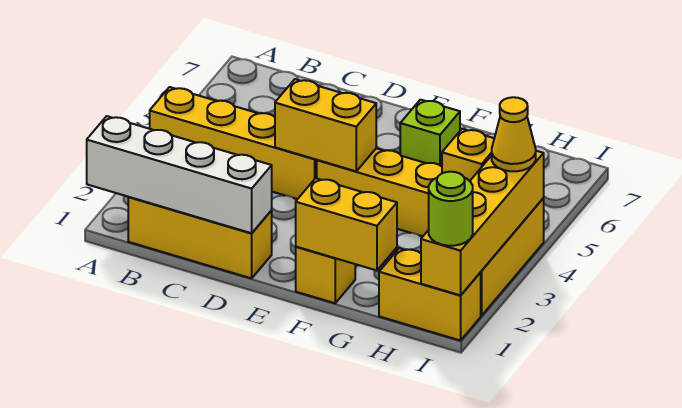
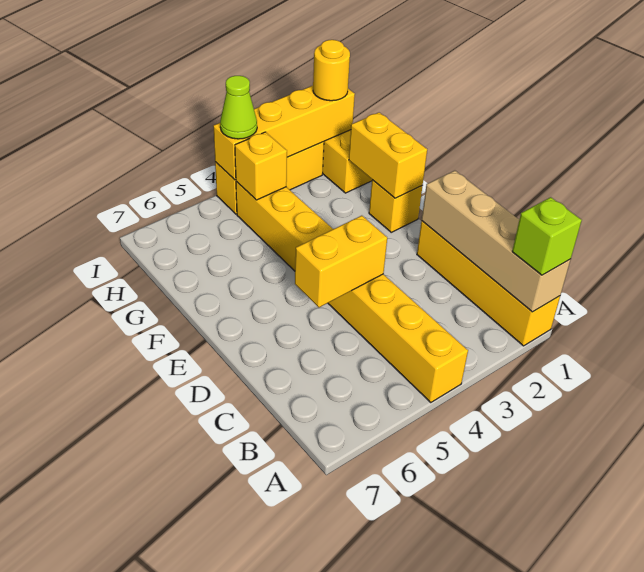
white brick A1:D1 level 2 -> tan brick A1:D1 level 2
yellow brick B1:D1 level 1 -> yellow brick A1:D1 level 1
yellow brick D4:E4 level 2 -> yellow brick D4:D5 level 2
lime brick F6 level 1 -> lime brick A1 level 3
lime round brick I1 level 3 -> yellow round brick I1 level 3
yellow cone I4 level 3 -> lime cone I4 level 3

